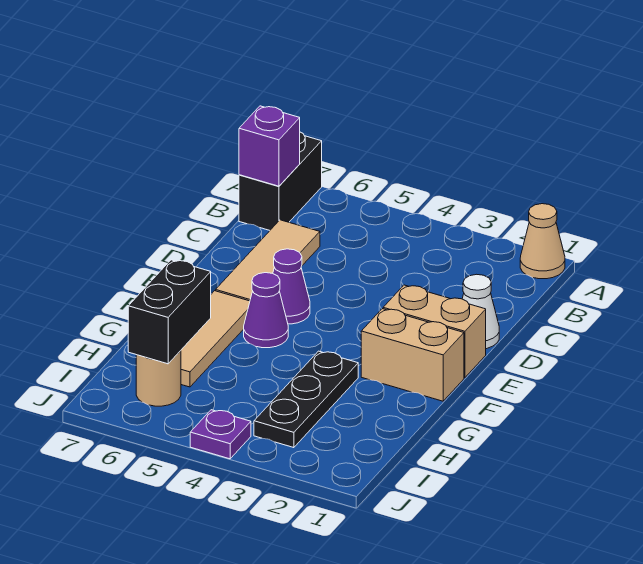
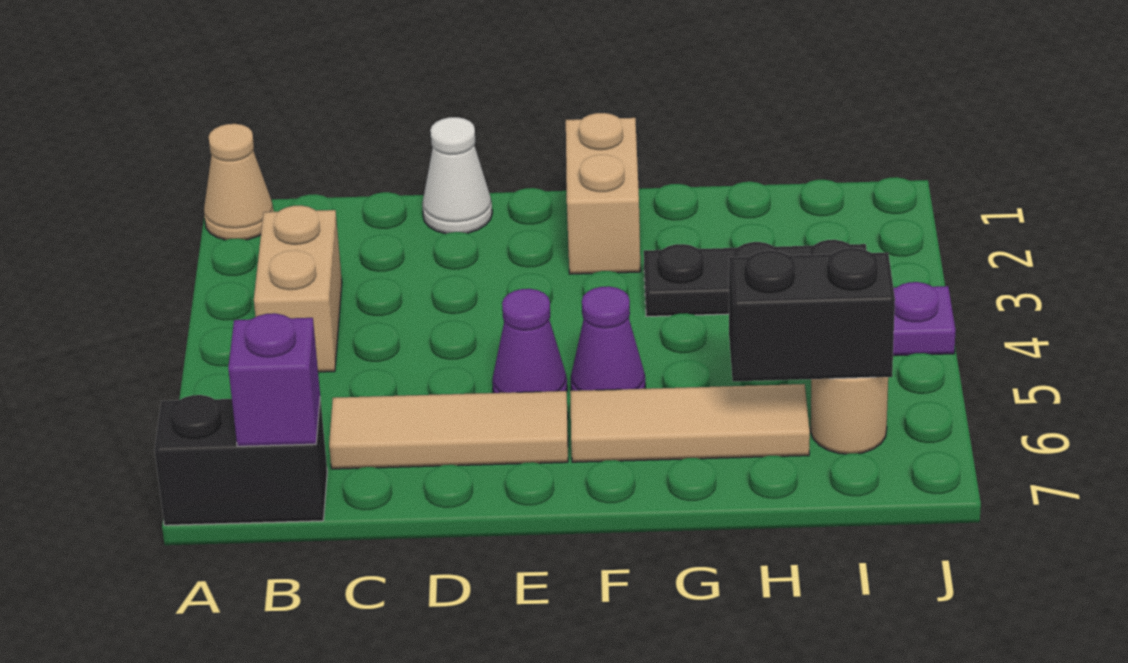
tan brick E1:E2 level 1 -> tan brick B3:B4 level 1

